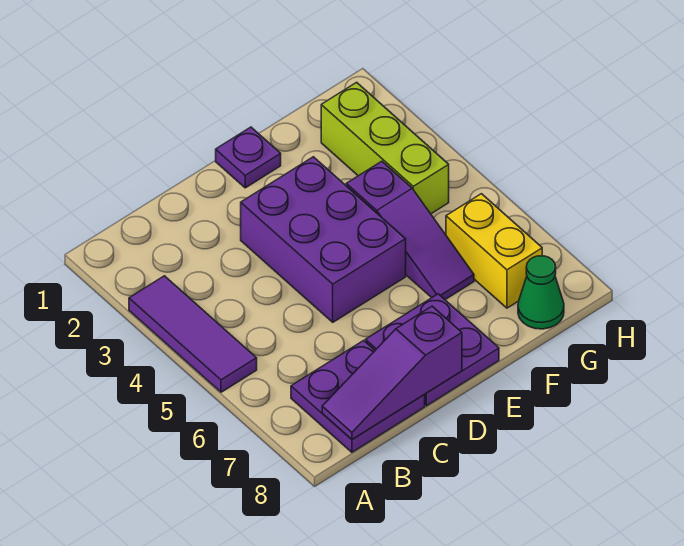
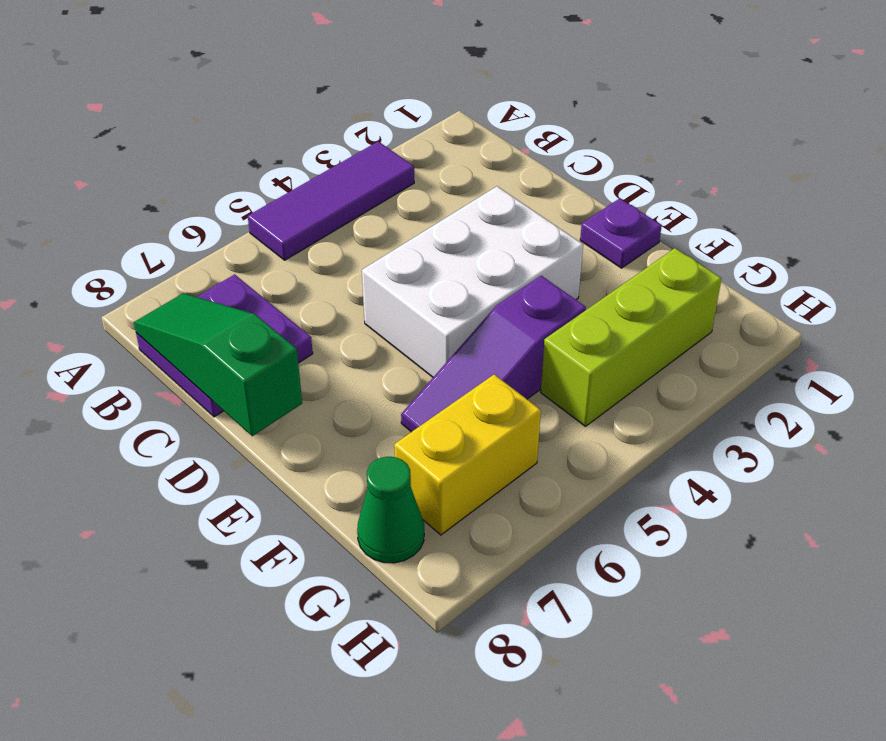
purple slope B8:D8 level 2 top D -> green slope B8:D8 level 2 top D
purple brick D3:E5 level 1 -> white brick D3:E5 level 1
purple plate D7:E8 level 1 -> none

